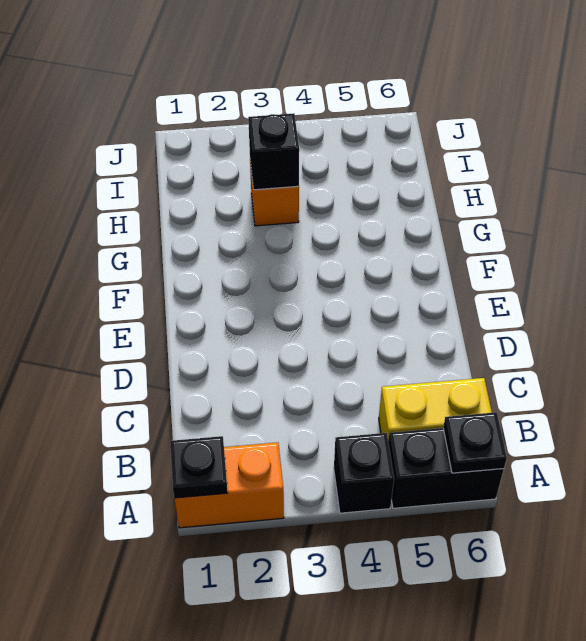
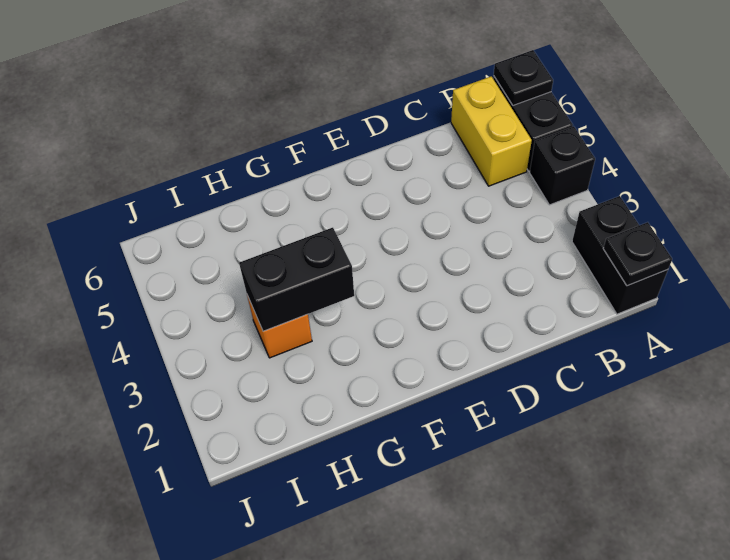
orange brick A1:A2 level 1 -> black brick A1:A2 level 1
black brick H3 level 2 -> black brick G3:H3 level 2

